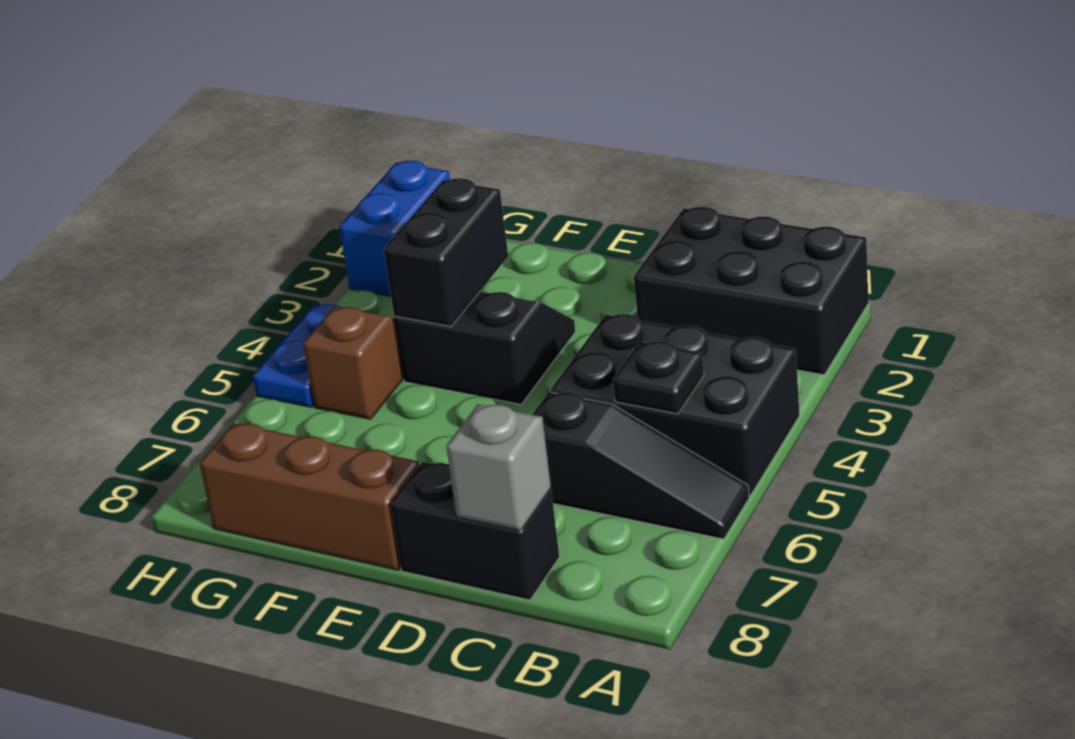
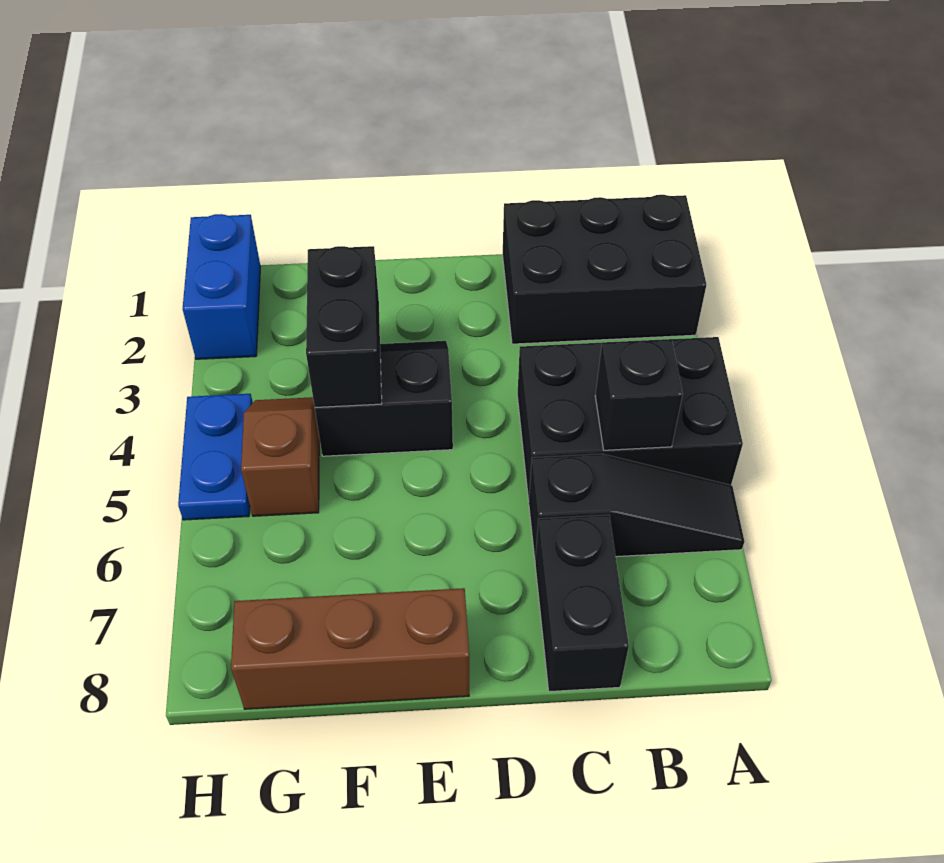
black plate B5 level 2 -> black brick B5 level 2
black brick C8:D8 level 1 -> black brick C7:C8 level 1
grey brick C8 level 2 -> none

